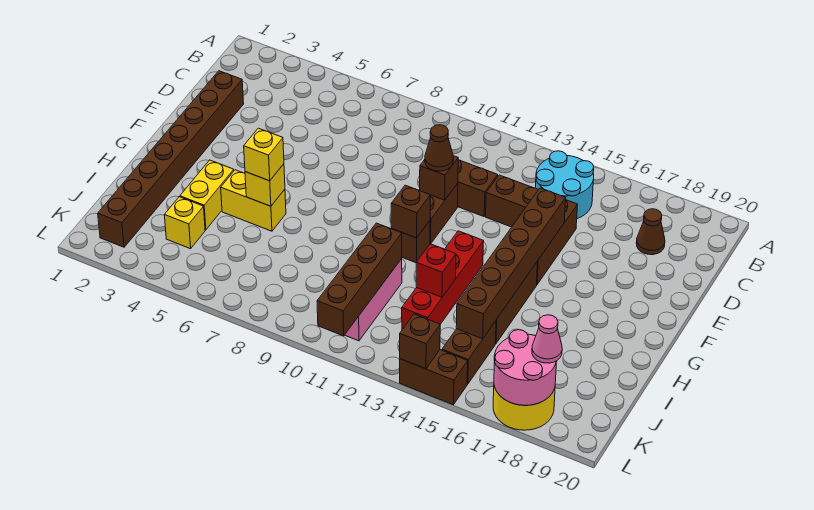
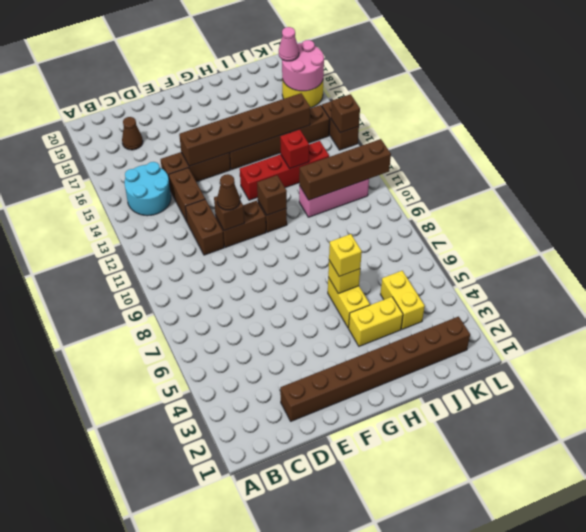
yellow brick J4 level 1 -> yellow brick J4:J5 level 1

